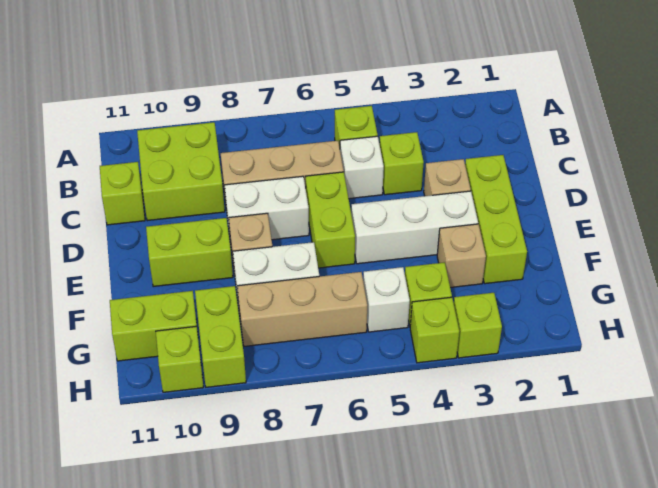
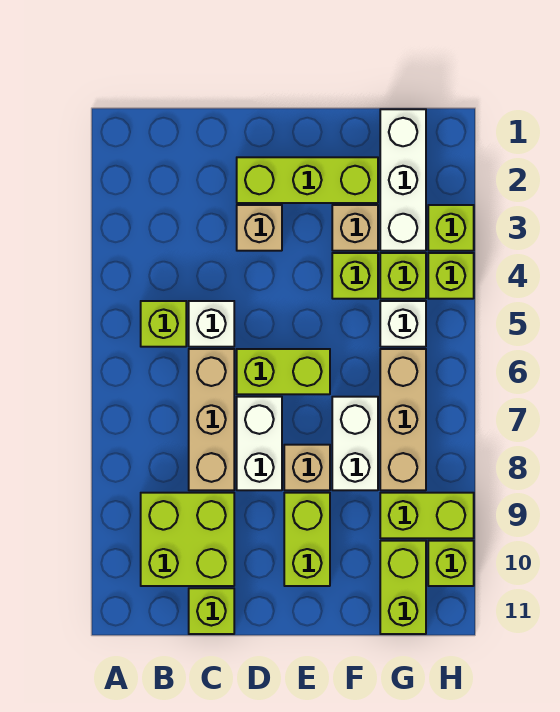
lime brick C4 level 1 -> lime brick F4 level 1
white brick E3:E5 level 1 -> white brick G1:G3 level 1

